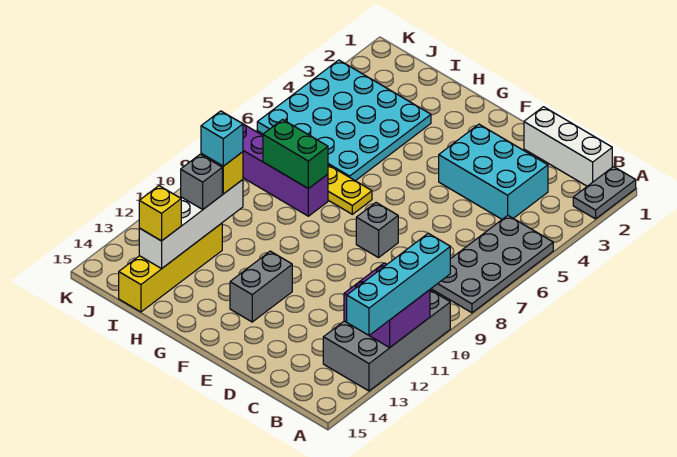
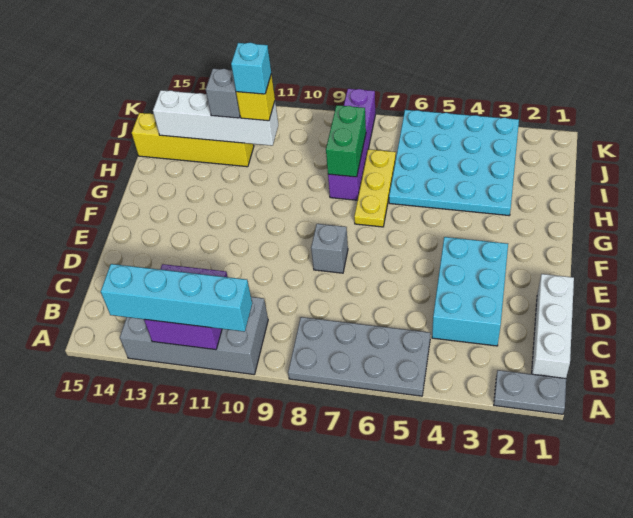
grey brick F12:F13 level 1 -> none
yellow brick I14 level 3 -> none

